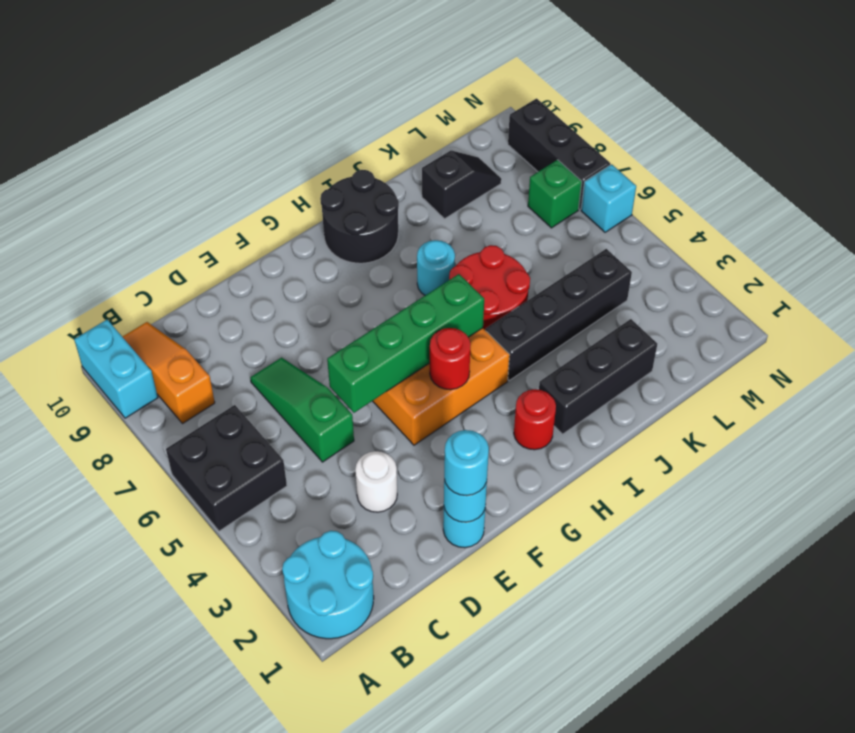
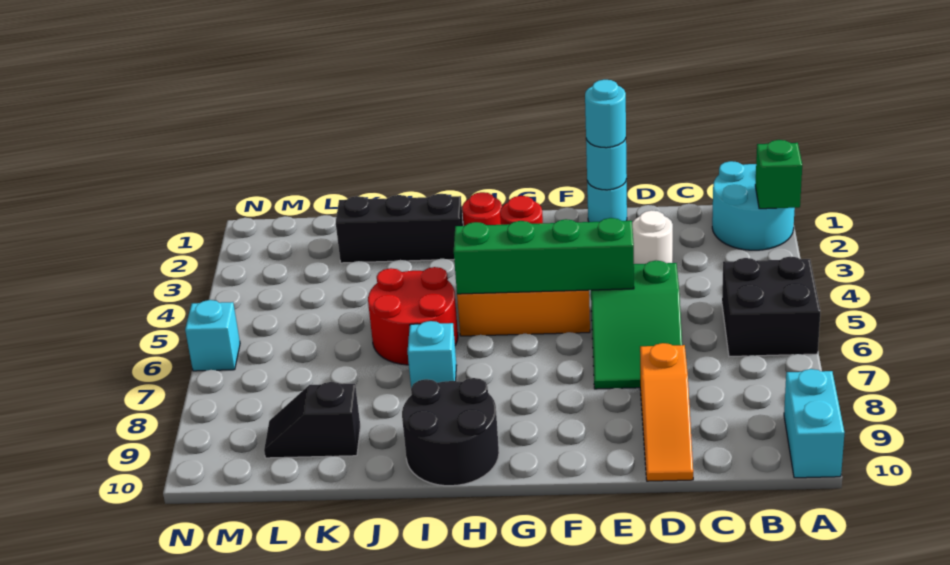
orange slope B8:B10 level 1 top 8 -> orange slope D8:D10 level 1 top 8
green slope D5:D7 level 1 top 5 -> green slope D5:E7 level 1 top 5
black brick I4:L4 level 1 -> none
cyan round brick I7 level 1 -> cyan brick I7 level 1
green brick M7 level 1 -> green brick A2 level 2
black brick N7:N9 level 1 -> none

